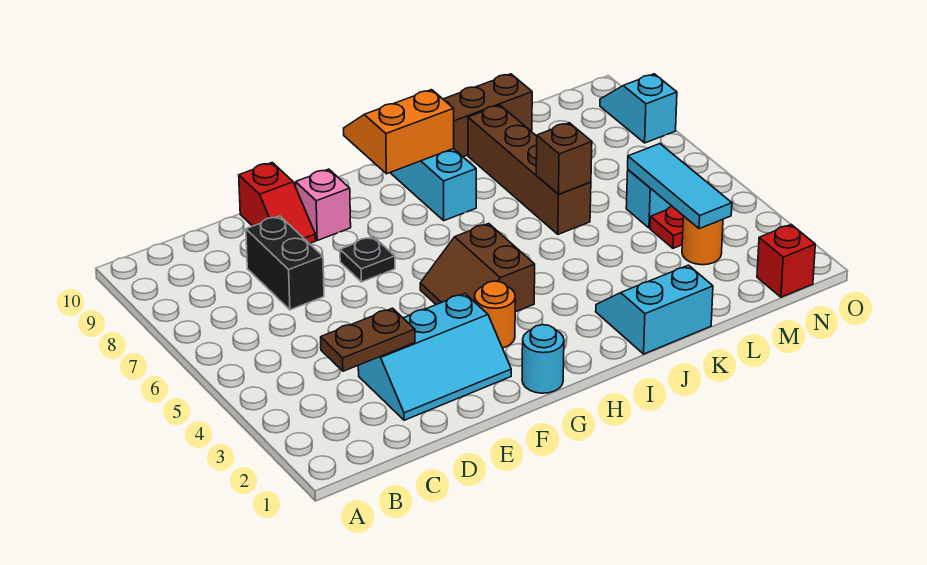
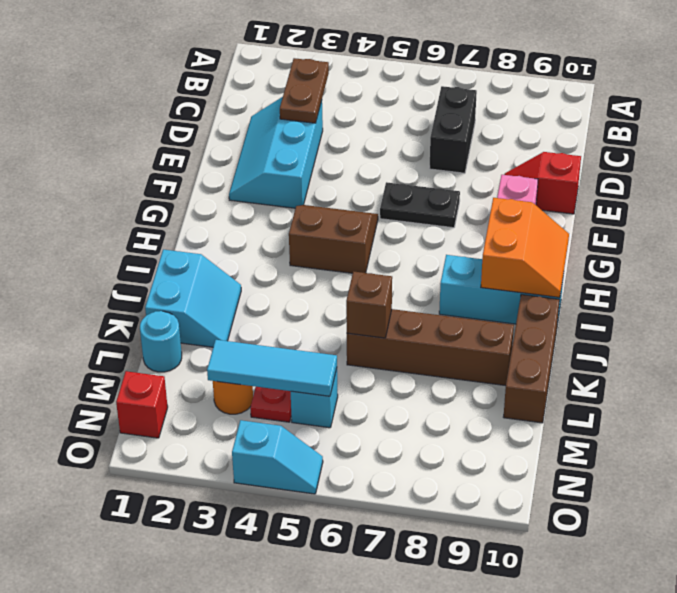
black brick D7:D8 level 1 -> black brick C7:D7 level 1
black plate F7 level 1 -> black plate F6:F7 level 1
cyan round brick G1 level 1 -> cyan round brick L1 level 1
orange round brick G3 level 1 -> none
cyan slope O8:O9 level 1 top 8 -> cyan slope O4:O5 level 1 top 4

